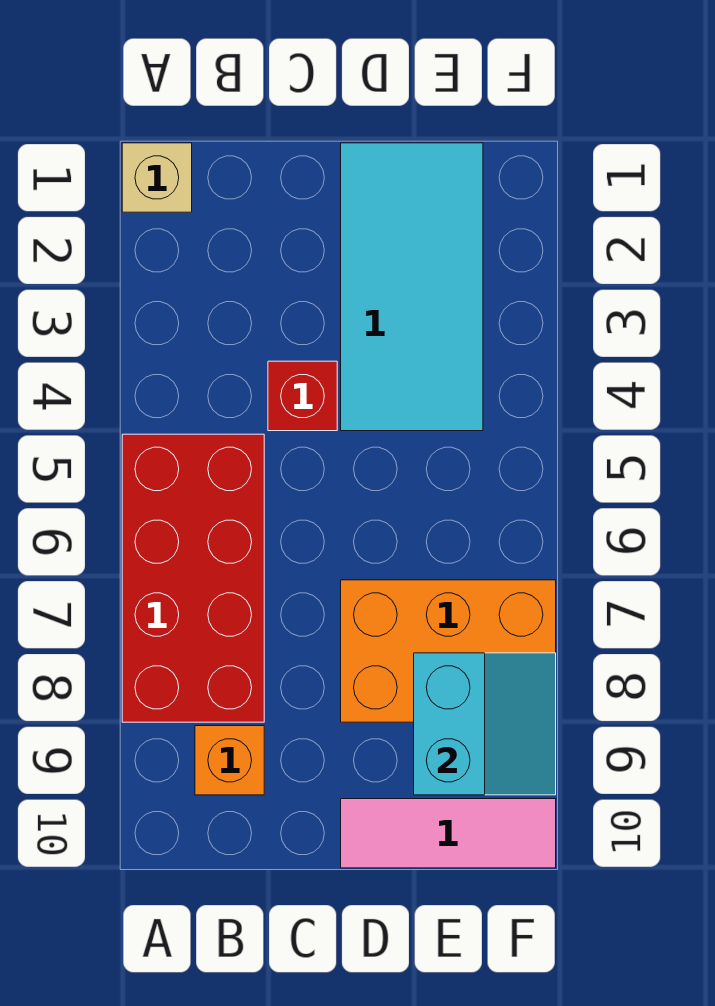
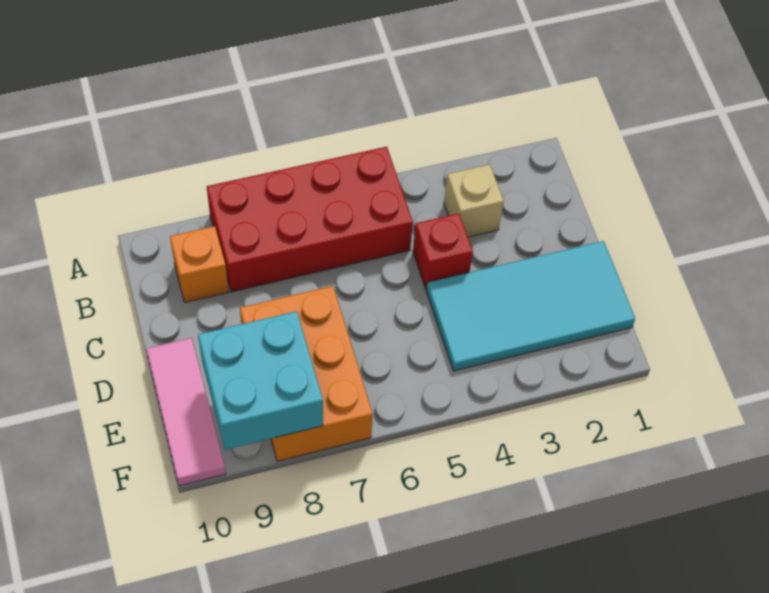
tan brick A1 level 1 -> tan brick B3 level 1
cyan slope E8:F9 level 2 top E -> cyan brick E8:F9 level 2

